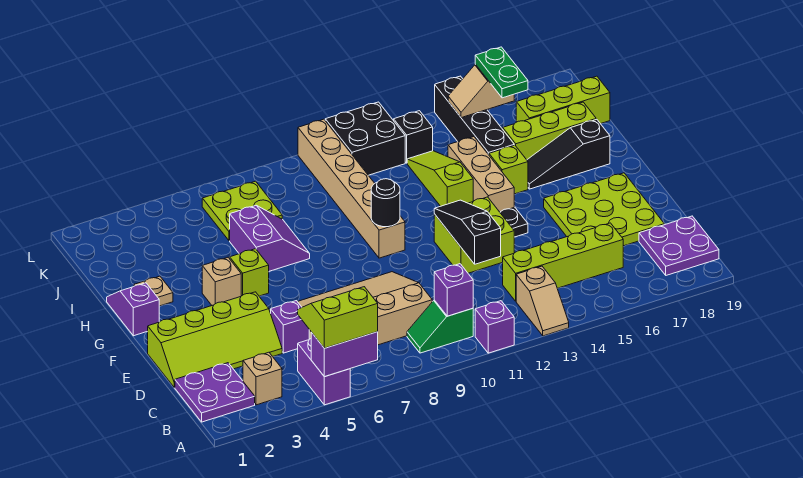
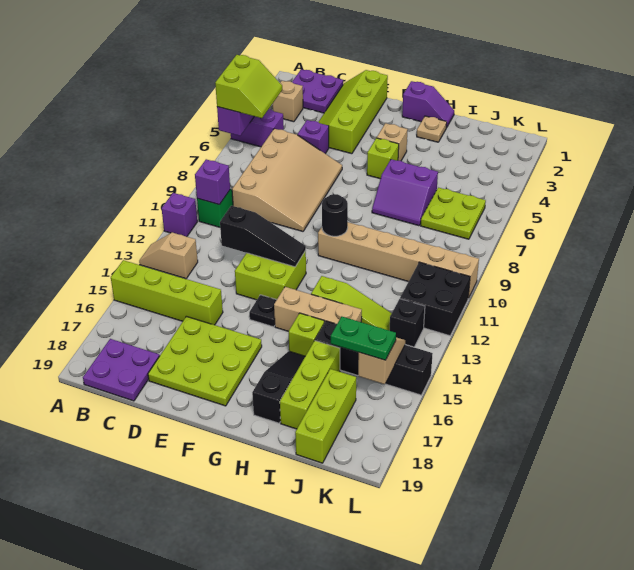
lime brick C13:C16 level 1 -> lime brick A15:D15 level 1

